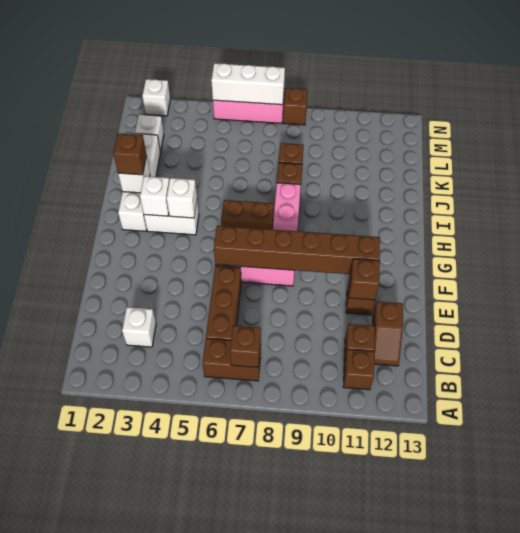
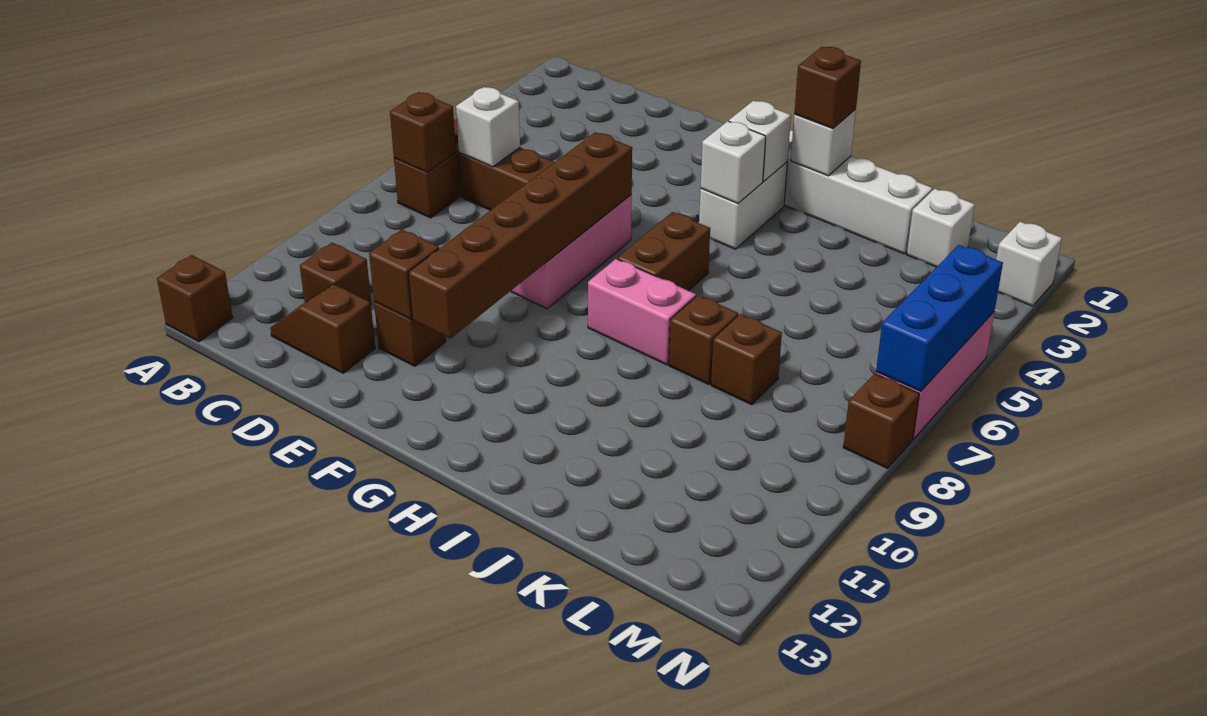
brown brick B11 level 1 -> brown brick A13 level 1
white brick C3 level 1 -> white brick C6 level 2
white brick N5:N7 level 2 -> blue brick N5:N7 level 2

